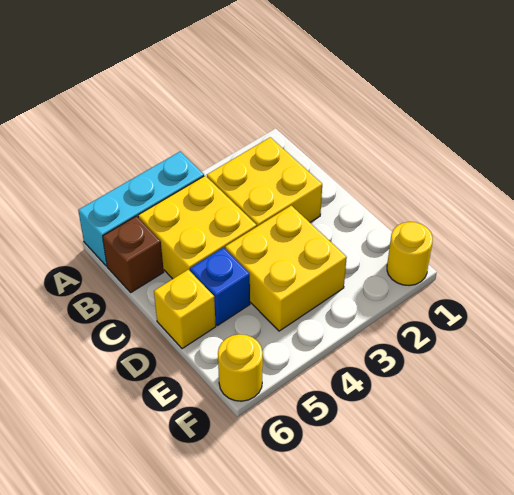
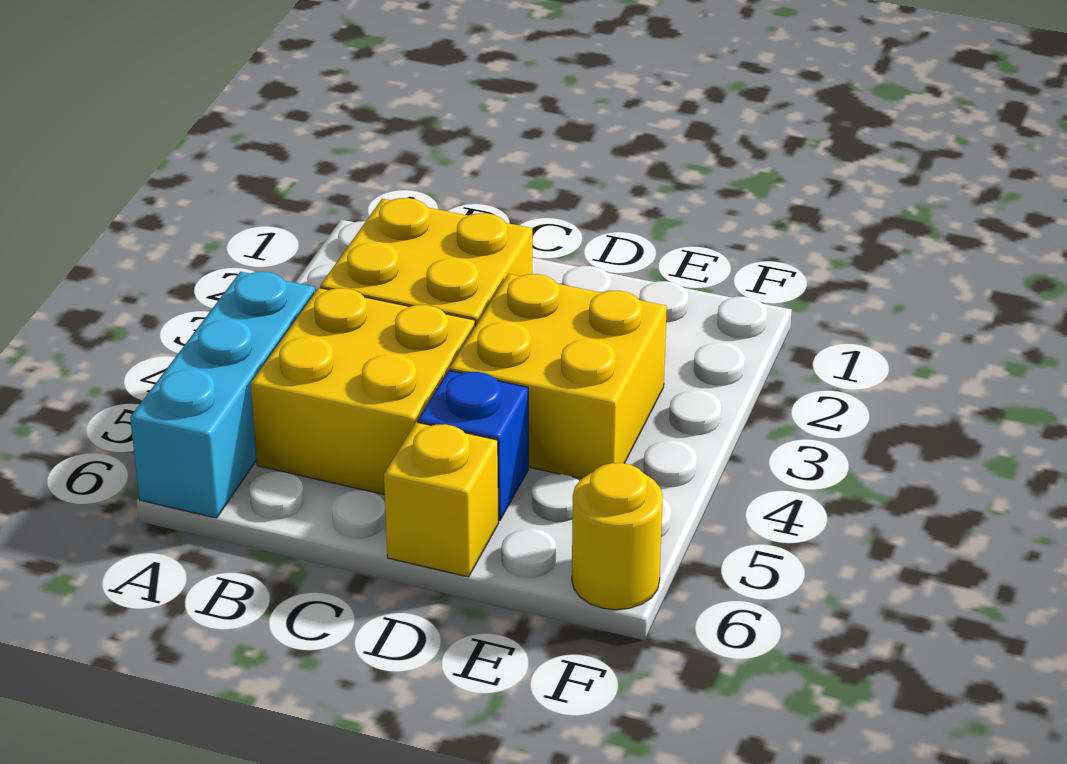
brown brick B6 level 1 -> none
yellow round brick F1 level 1 -> none

